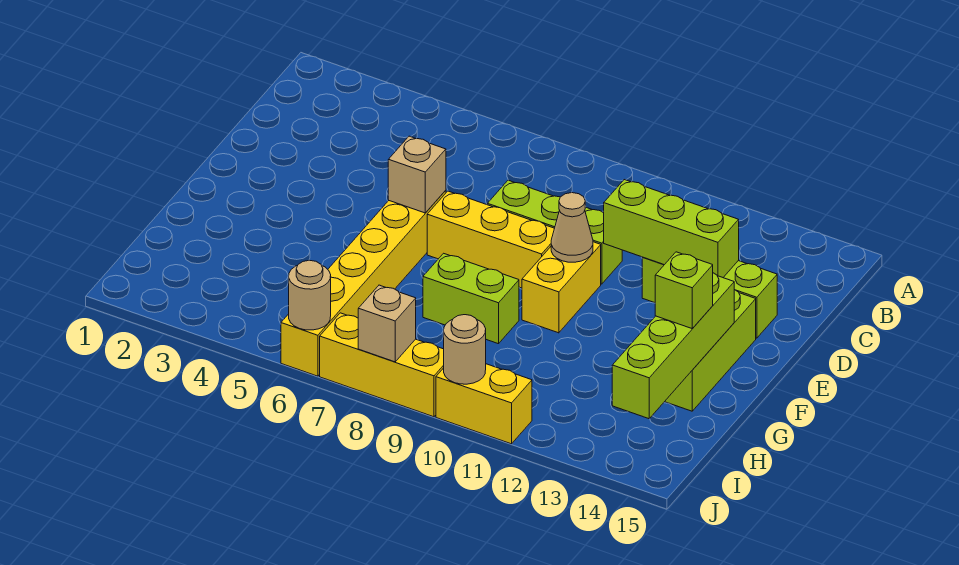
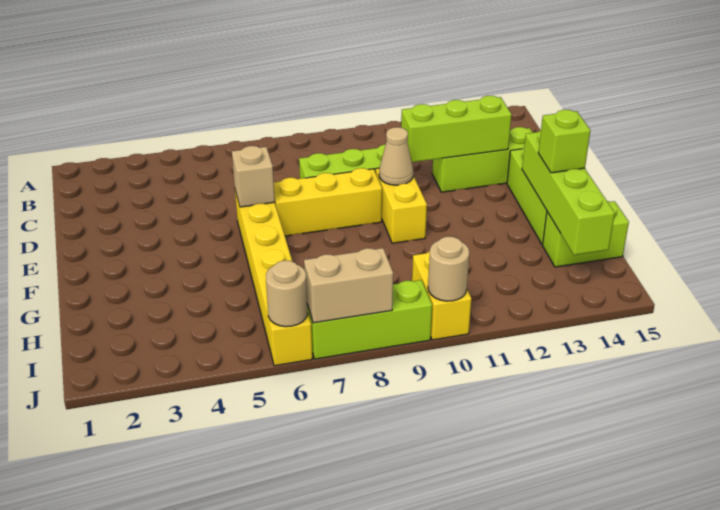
lime brick G8:G9 level 1 -> lime brick H14:H15 level 1
yellow brick J7:J9 level 1 -> lime brick J7:J9 level 1
tan brick J8 level 2 -> tan brick J7:J8 level 2
yellow brick J10:J11 level 1 -> yellow brick I10:J10 level 1

